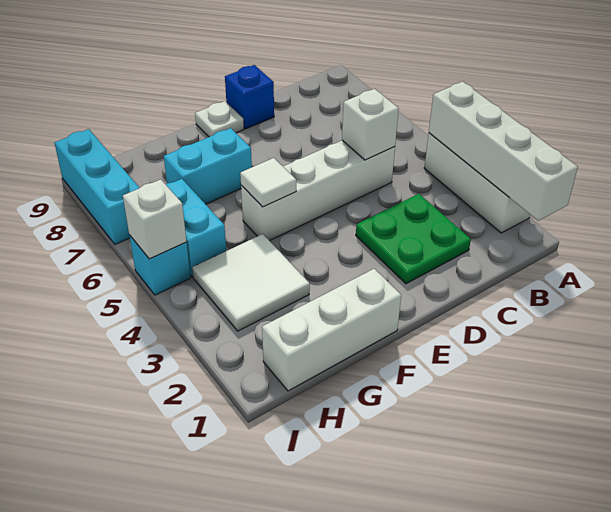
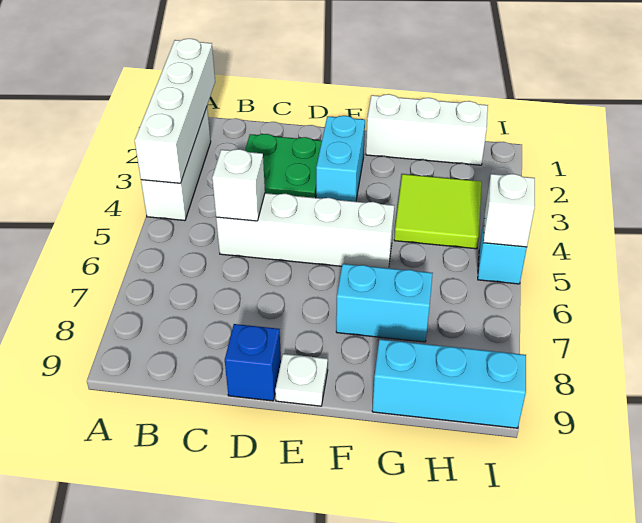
white tile F5 level 2 -> none
white tile G3:H4 level 1 -> lime tile G3:H4 level 1
cyan brick H5:H6 level 1 -> cyan brick E2:E3 level 1
cyan brick I7:I9 level 1 -> cyan brick G9:I9 level 1

